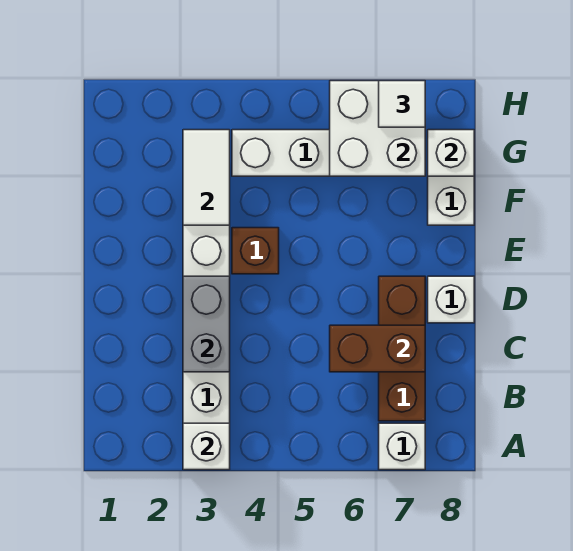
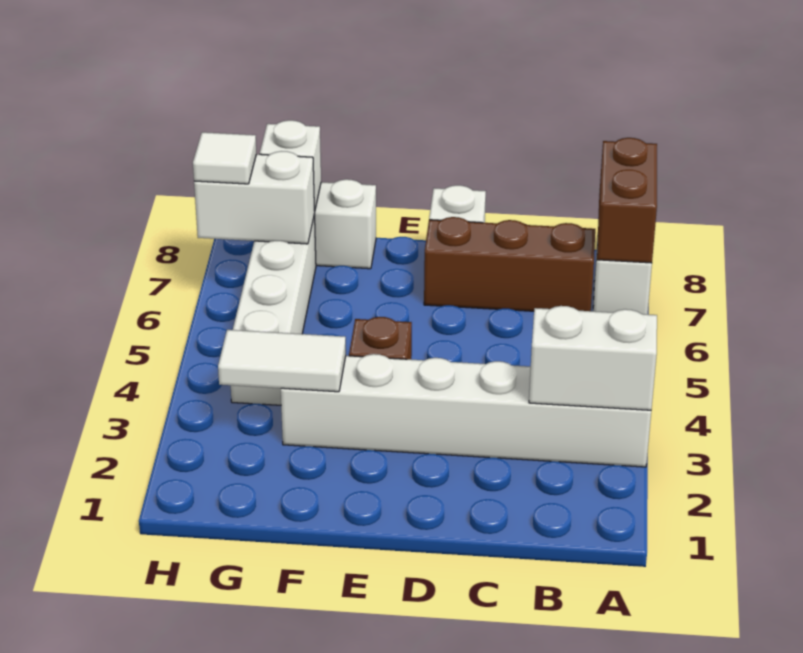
white brick A3 level 2 -> white brick A3:B3 level 2
grey brick C3:D3 level 2 -> none
brown brick C6:C7 level 2 -> brown brick A7:A8 level 2
white brick G6:H7 level 2 -> white brick G7:H7 level 2

